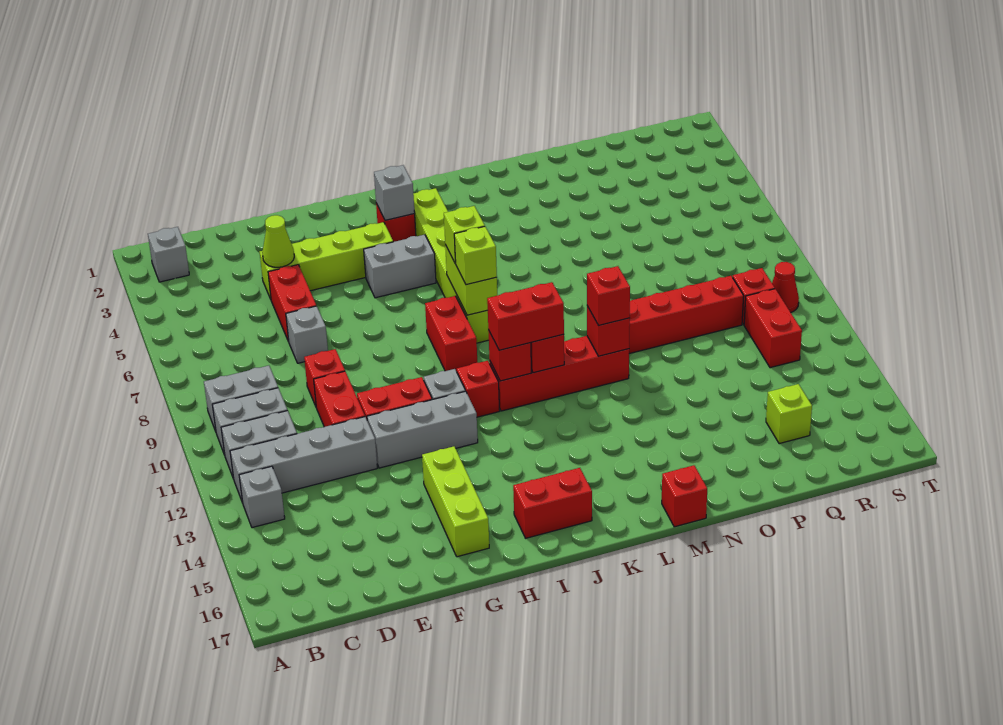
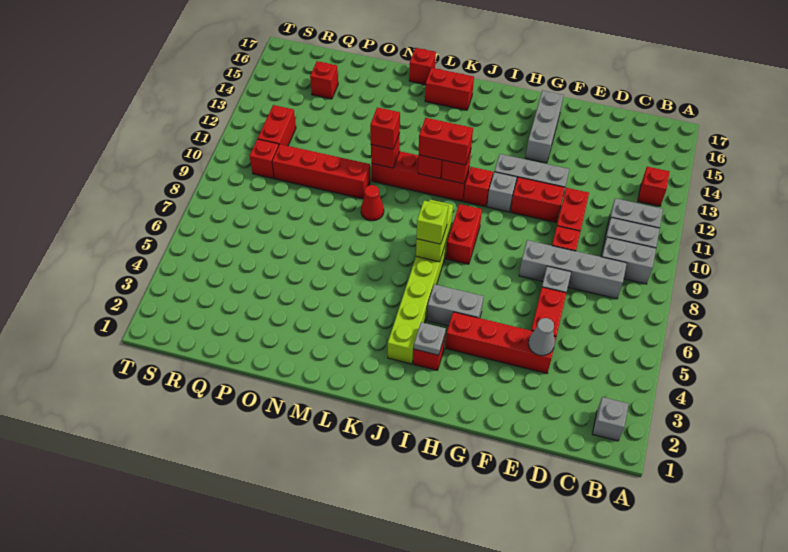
grey brick B12:E12 level 1 -> grey brick C8:F8 level 1
grey brick B13 level 1 -> red brick B13 level 1
lime brick E4:H4 level 1 -> red brick E4:H4 level 1
lime cone E4 level 2 -> grey cone E4 level 2
lime brick G14:G16 level 1 -> grey brick G14:G16 level 1
grey brick I3 level 2 -> grey plate I3 level 2
red brick I16:J16 level 1 -> red brick K16:L16 level 1
lime brick J8 level 3 -> none
lime brick Q15 level 1 -> red brick Q15 level 1
red cone S10 level 1 -> red cone M9 level 1

